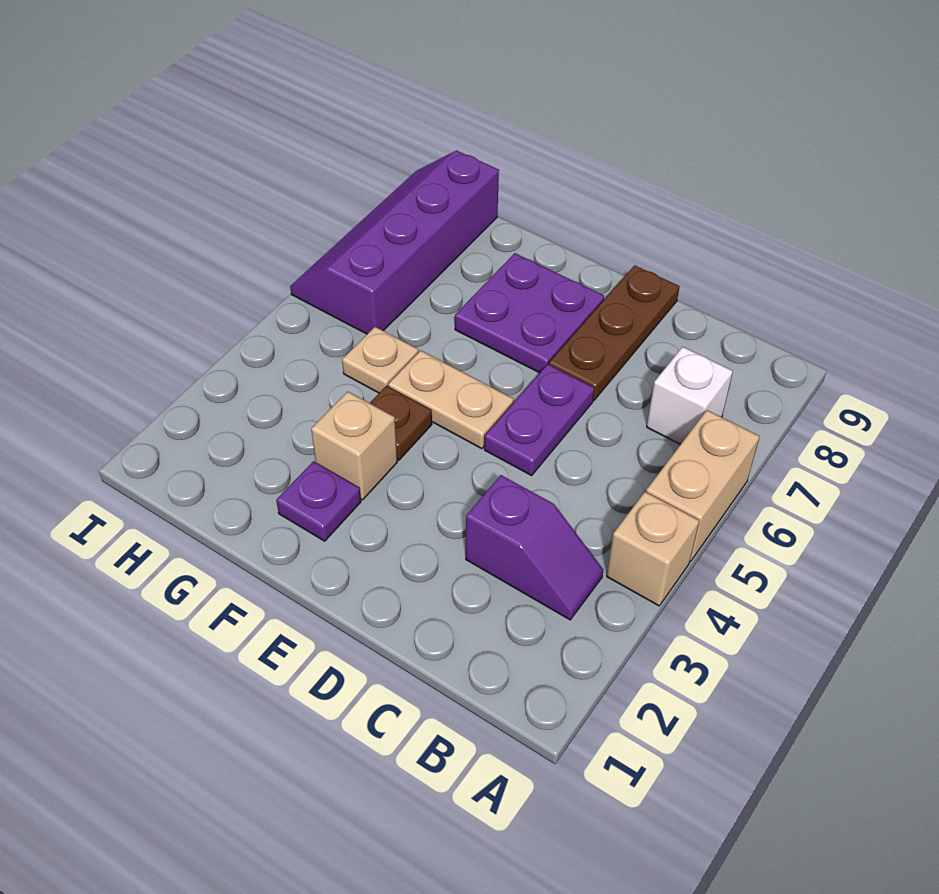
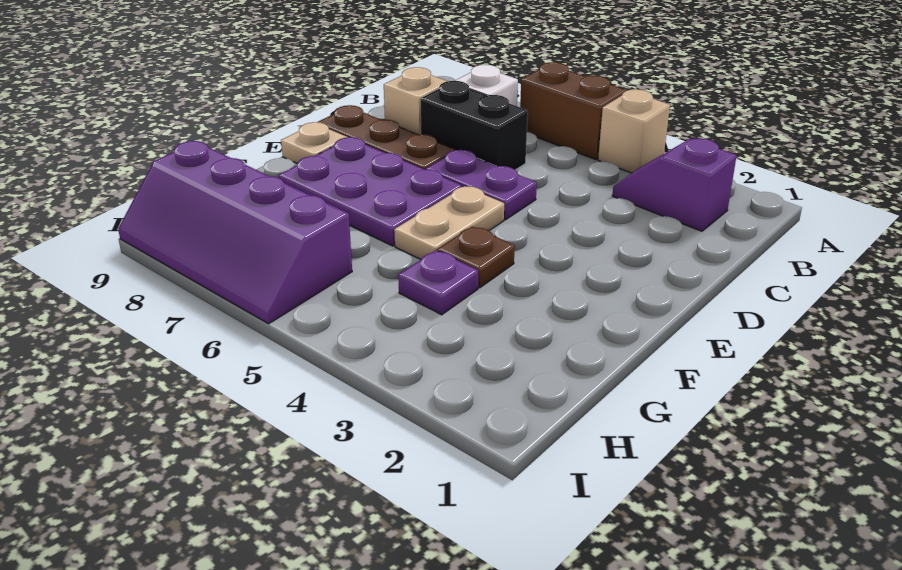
tan brick A5:A6 level 1 -> brown brick A5:A6 level 1
purple slope B3:C3 level 1 top C -> purple slope B2:B3 level 1 top 2
none -> black brick C6:C7 level 1
purple plate E7:F8 level 1 -> purple plate E6:F8 level 1
purple plate F2 level 1 -> purple plate G4 level 1
tan brick F3 level 1 -> tan brick C8 level 1
tan plate G5 level 1 -> tan plate E9 level 1

